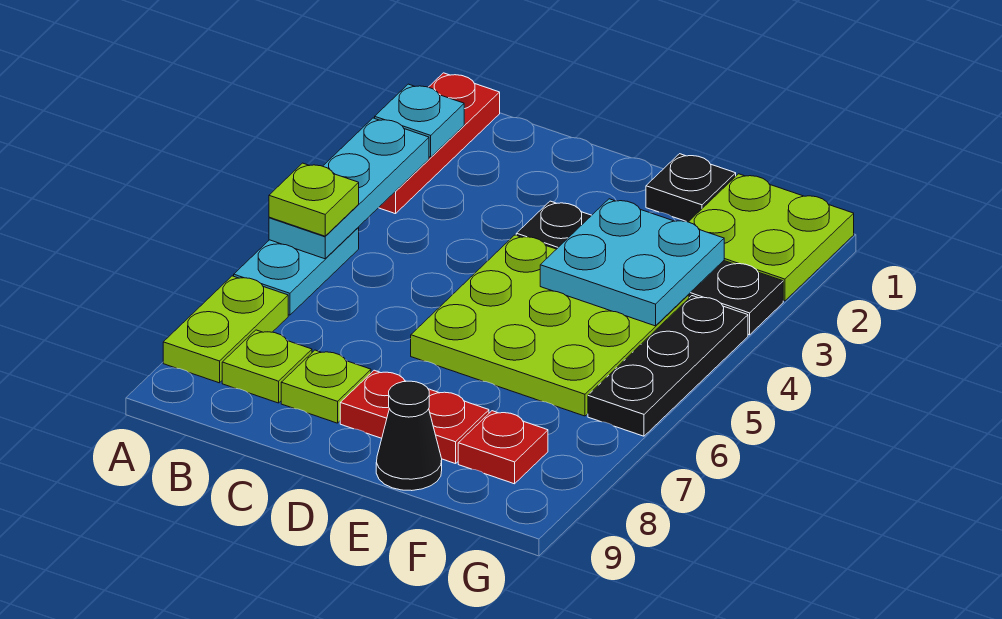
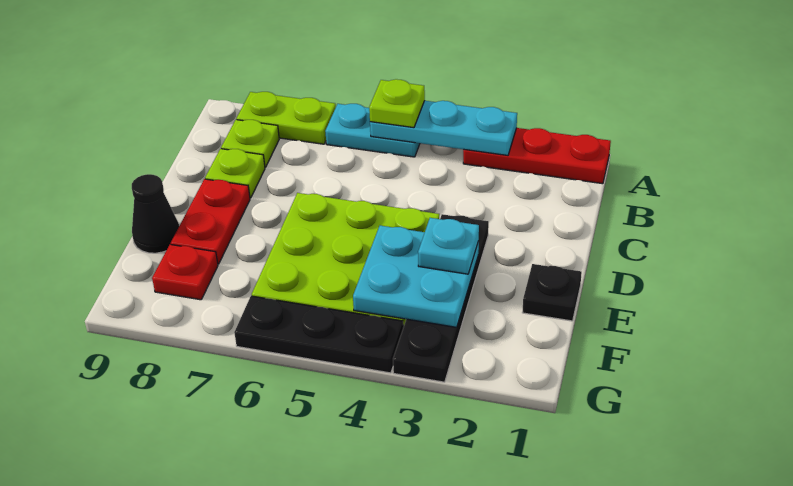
cyan plate A2 level 2 -> cyan plate E3 level 3
lime plate F1:G2 level 1 -> none

